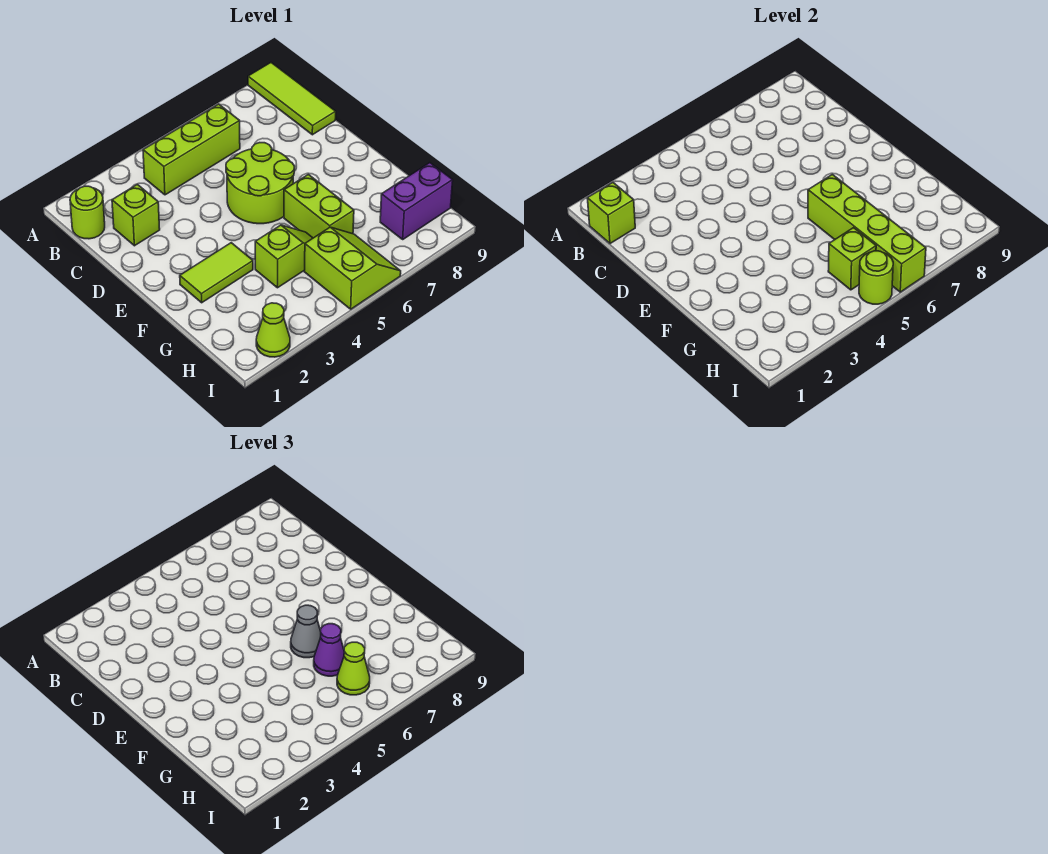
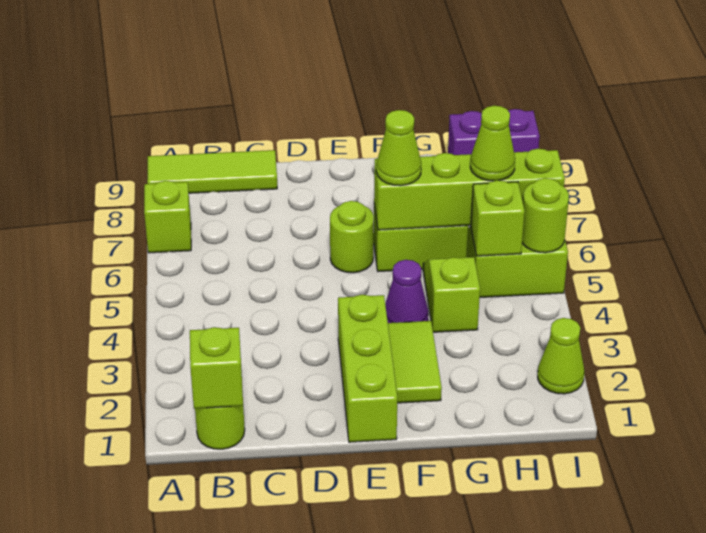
lime brick B4:B6 level 1 -> lime brick E1:E3 level 1
lime brick C2 level 1 -> lime brick A7 level 1
lime round brick D5:E6 level 1 -> lime round brick E6 level 1
grey cone F6 level 3 -> lime cone F6 level 3
purple cone G6 level 3 -> purple cone F4 level 1
purple brick H8:H9 level 1 -> purple brick H9:I9 level 1

